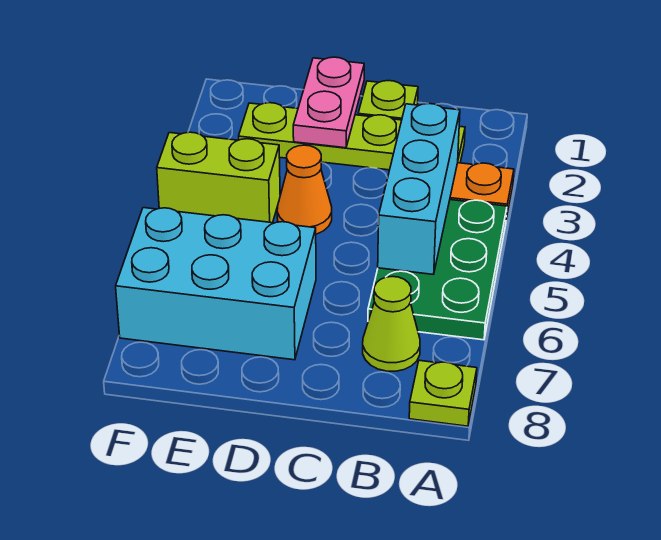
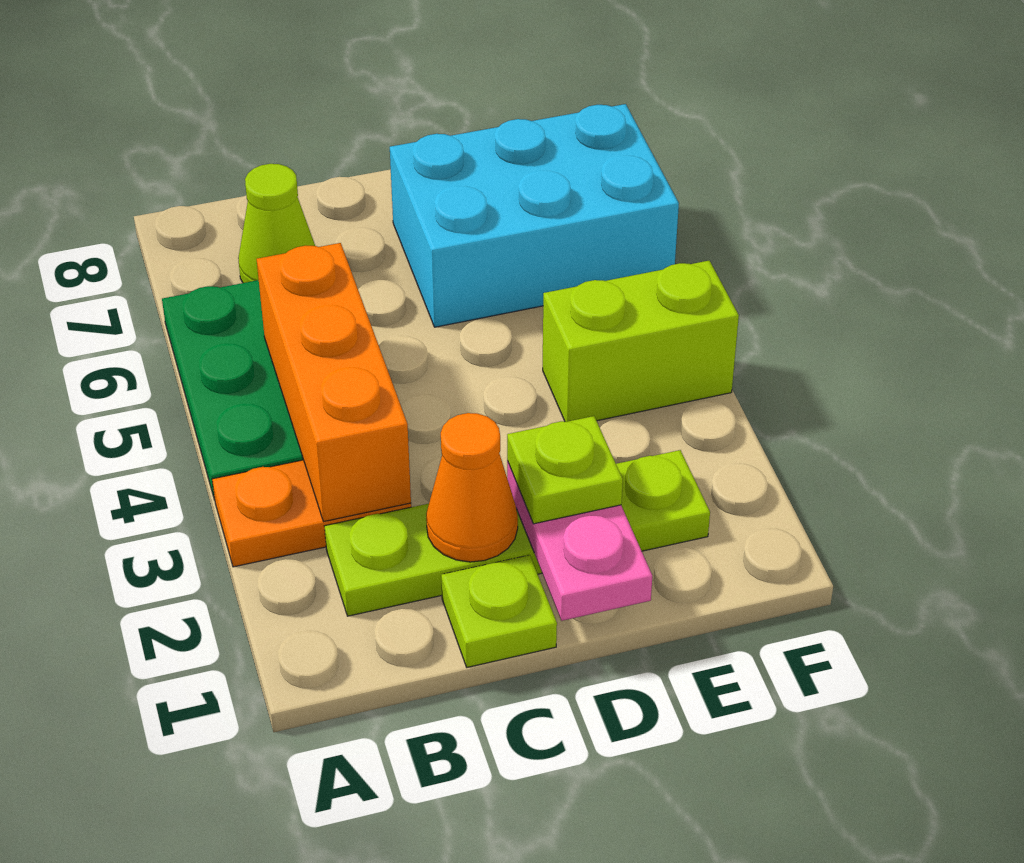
lime plate A8 level 1 -> lime plate D2 level 3
cyan brick B3:B5 level 2 -> orange brick B3:B5 level 2
orange cone D4 level 1 -> orange cone C2 level 2

